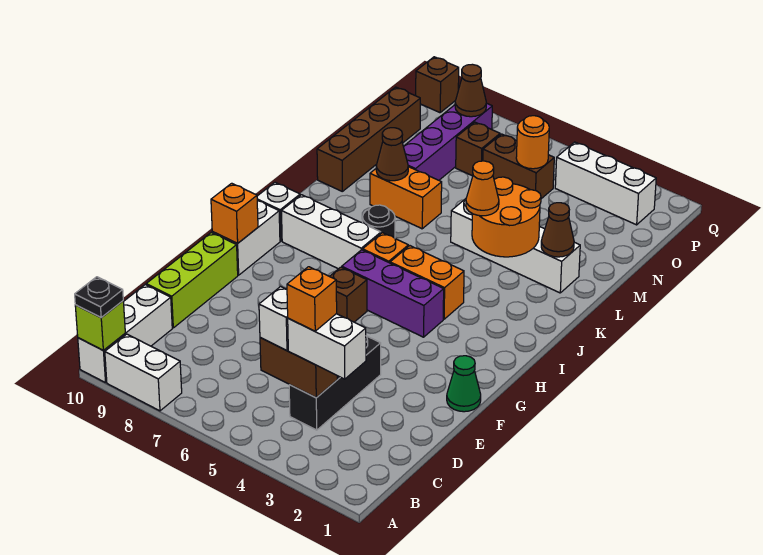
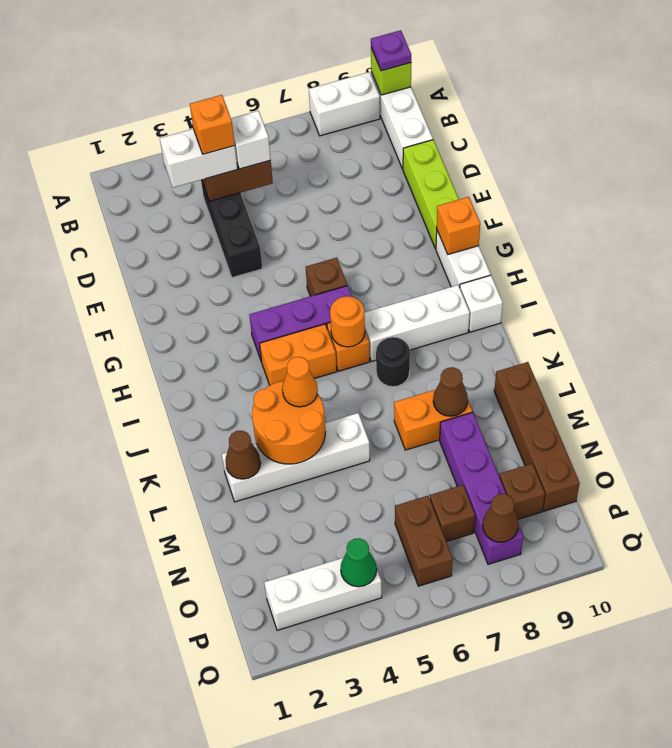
black plate A10 level 3 -> purple plate A10 level 3
green cone F1 level 1 -> green cone P4 level 2
brown brick O5:O6 level 1 -> brown brick O6:P6 level 1
orange round brick O5 level 2 -> orange round brick I6 level 2
brown brick Q10 level 1 -> brown brick O9 level 1

